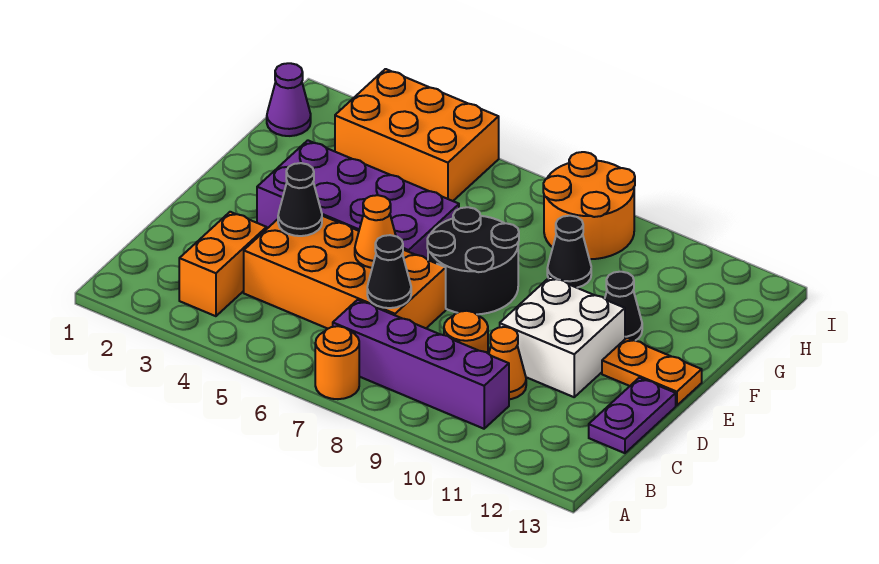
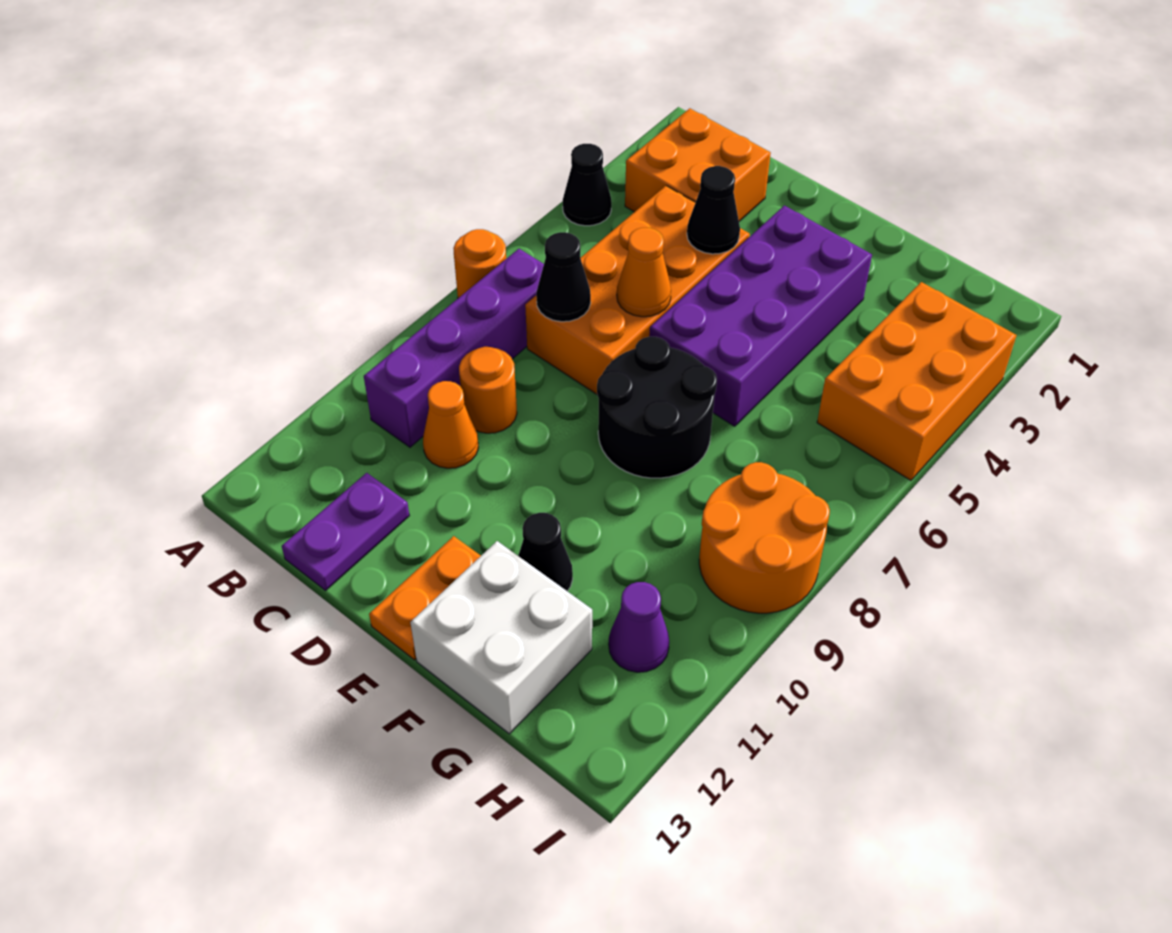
orange brick B3:C3 level 1 -> orange brick B2:C3 level 1
purple plate C13:D13 level 1 -> purple plate C12:C13 level 1
white brick D10:E11 level 1 -> white brick F12:G13 level 1
black cone G9 level 1 -> black cone A4 level 1
purple cone H1 level 1 -> purple cone H11 level 1

